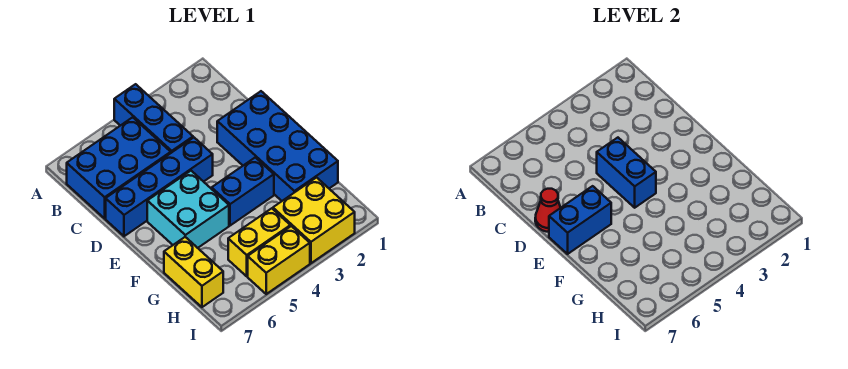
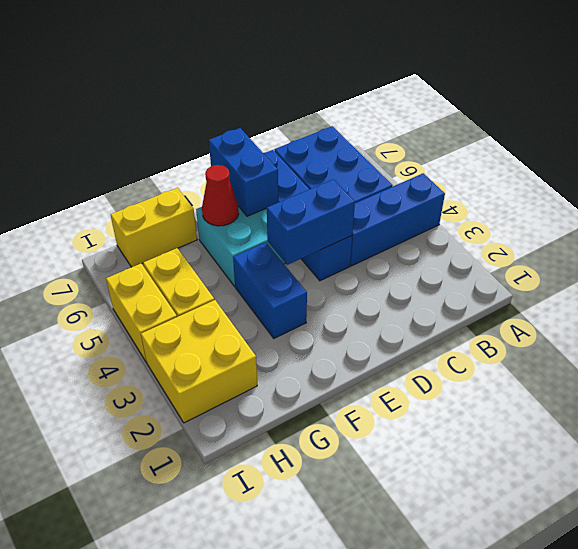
blue brick D1:G2 level 1 -> none
red cone D7 level 2 -> red cone F6 level 2

